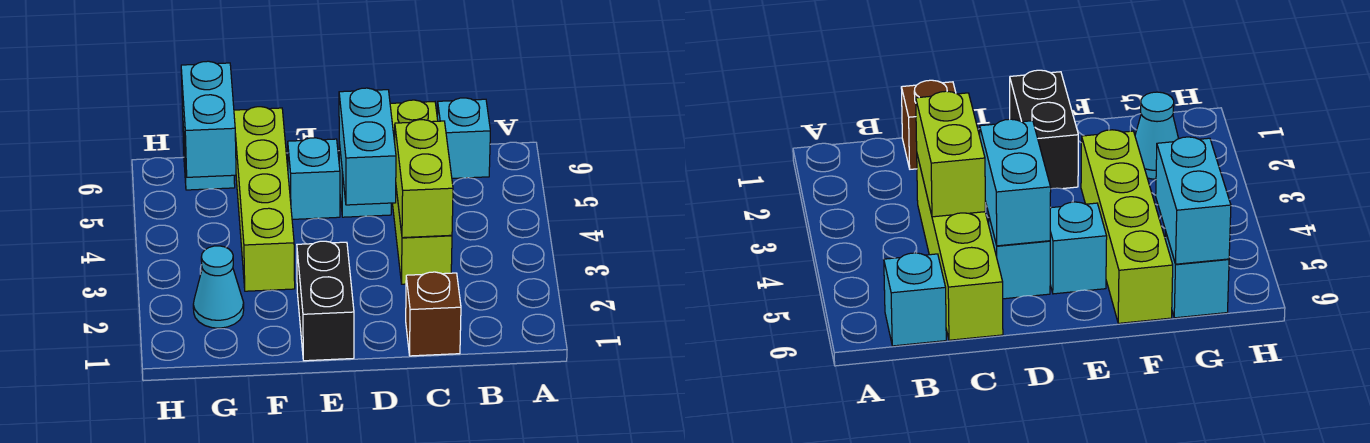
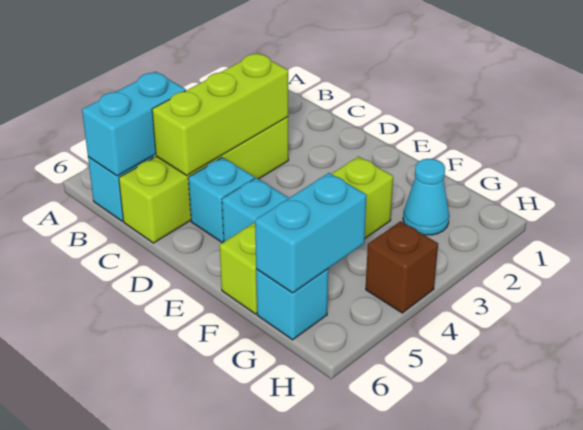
brown brick C1 level 1 -> brown brick H4 level 1
lime brick C3:C4 level 2 -> lime brick C3:C5 level 2
cyan brick D4:D5 level 2 -> cyan brick B5:B6 level 2
black brick E1:E2 level 1 -> none

